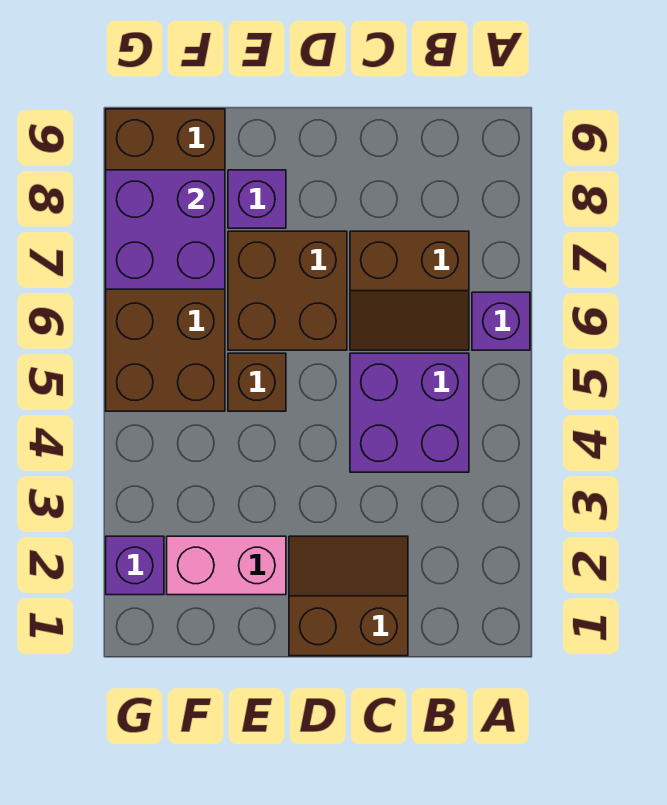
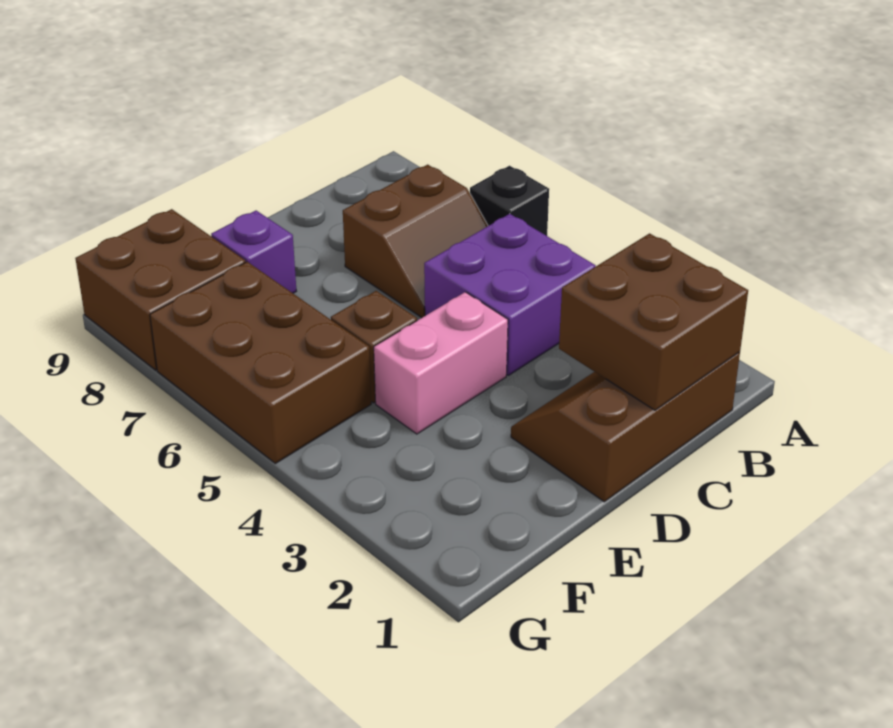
purple brick A6 level 1 -> black brick A6 level 1
brown slope C1:D2 level 1 top 1 -> brown slope B1:D2 level 1 top 1
brown brick D6:E7 level 1 -> brown brick B1:C2 level 2
pink brick E2:F2 level 1 -> pink brick D4:E4 level 1
purple brick F7:G8 level 2 -> none
purple brick G2 level 1 -> none

